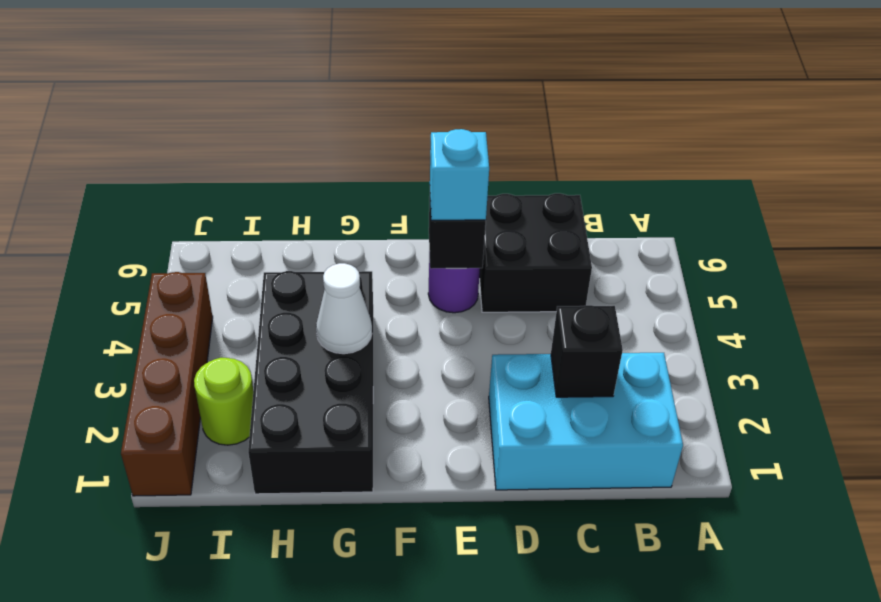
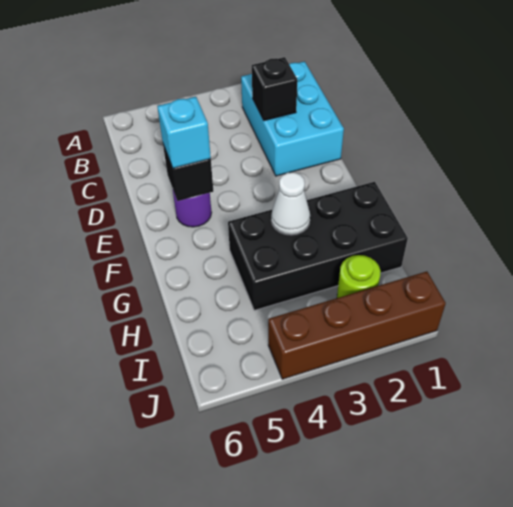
black brick C5:D6 level 1 -> none

